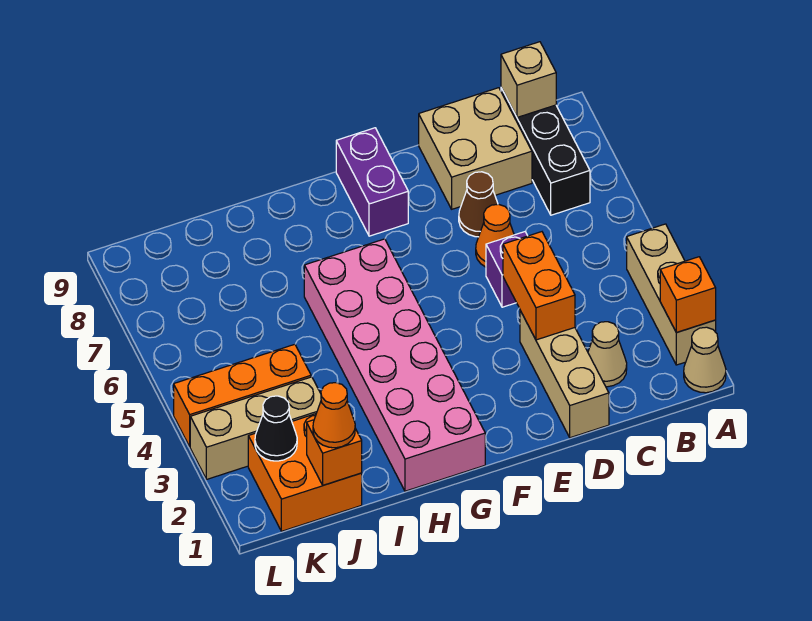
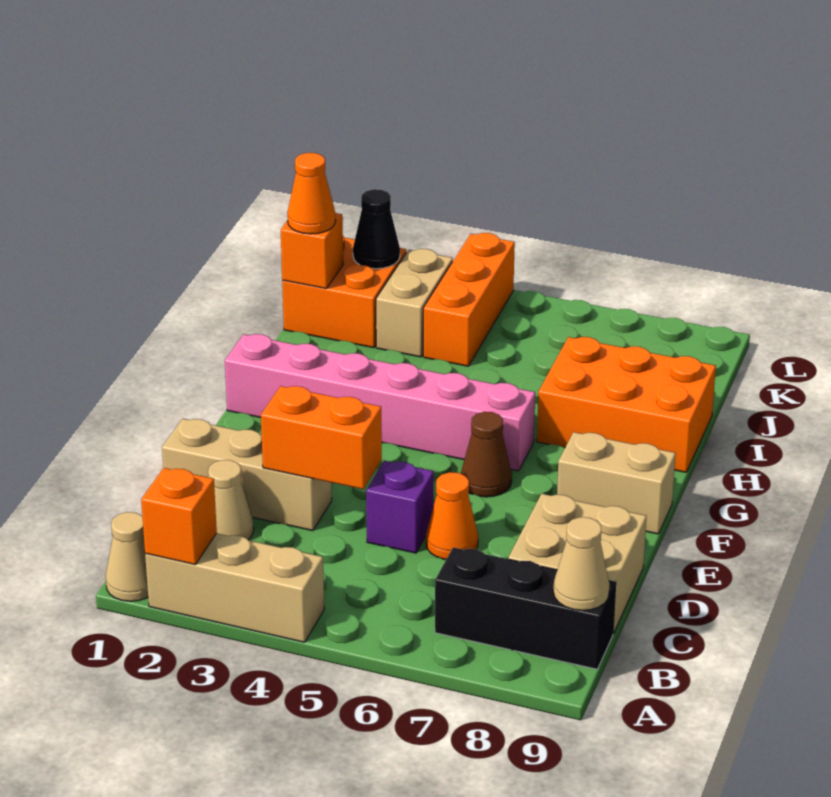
tan brick B9 level 2 -> tan cone B9 level 2
brown cone D7 level 1 -> brown cone F6 level 1
purple brick F8:F9 level 1 -> tan brick F8:F9 level 1
pink brick G1:H6 level 1 -> pink brick G1:G6 level 1
none -> orange brick H7:I9 level 1
tan brick J3:L3 level 1 -> tan brick J3:K3 level 1

